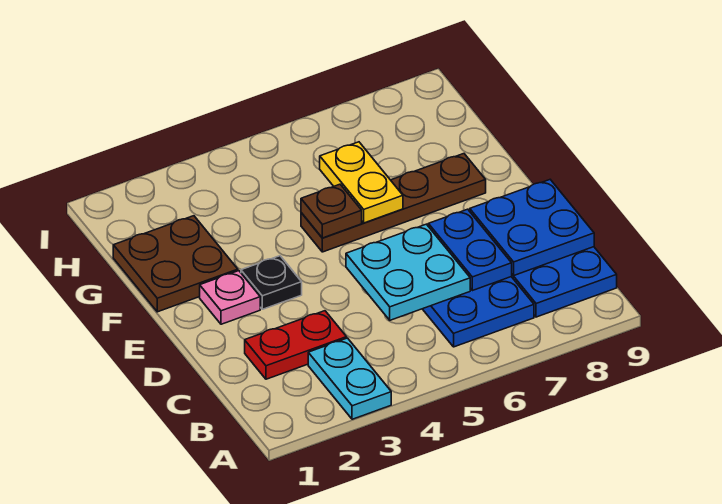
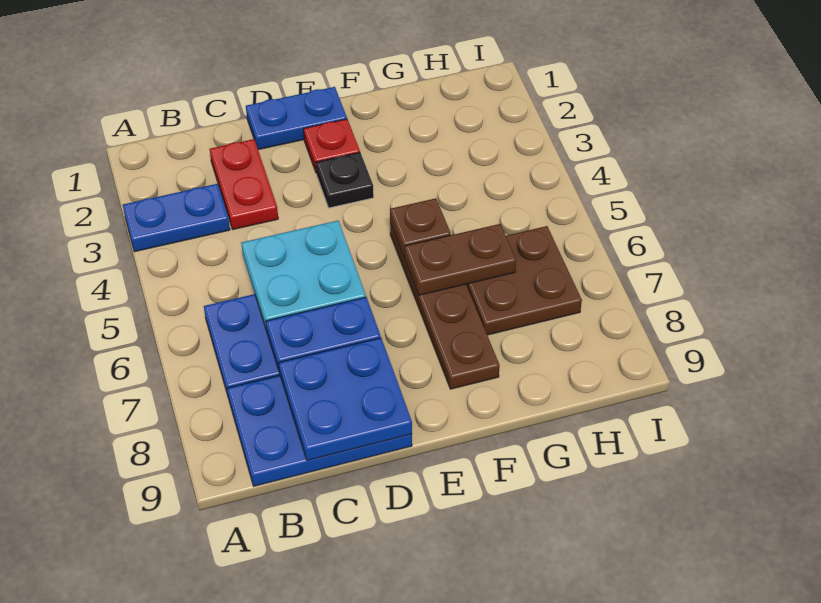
cyan plate A3:B3 level 1 -> blue plate A3:B3 level 1
none -> blue plate D1:E1 level 1
pink plate E2 level 1 -> red plate E2 level 1
brown plate F1:G2 level 1 -> brown plate G6:H7 level 1
yellow plate F6:G6 level 2 -> brown plate F6:G6 level 2

